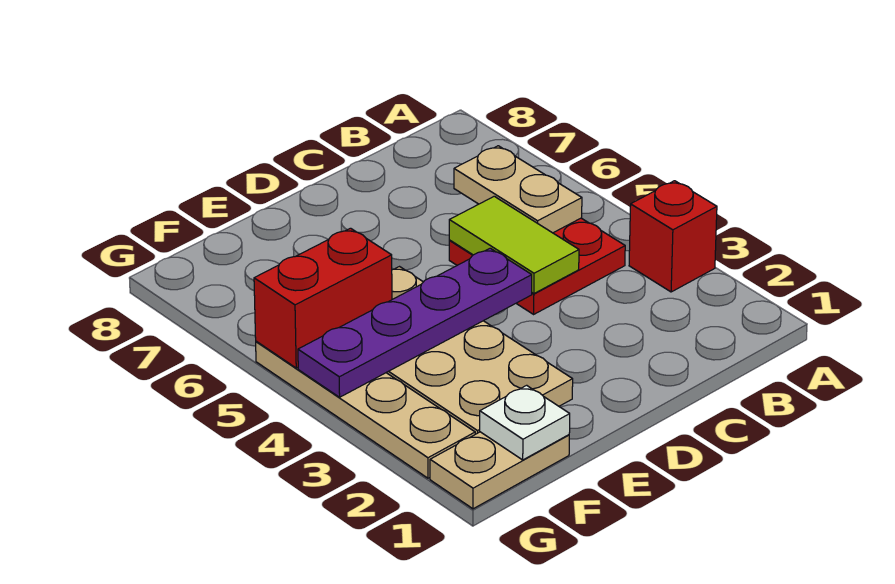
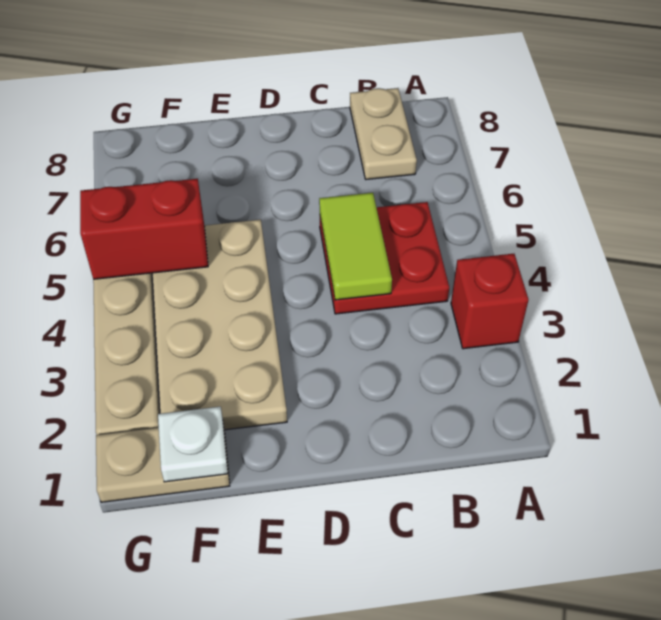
tan plate B5:B6 level 2 -> tan plate B7:B8 level 1
purple plate D4:G4 level 2 -> none

